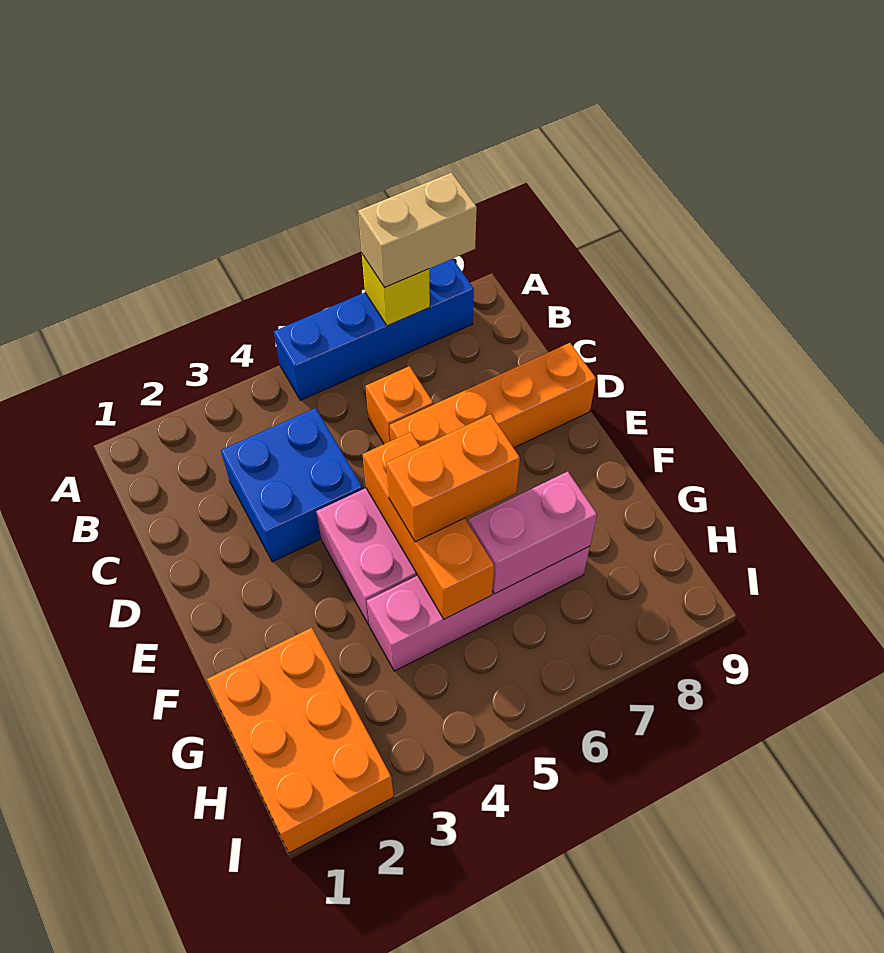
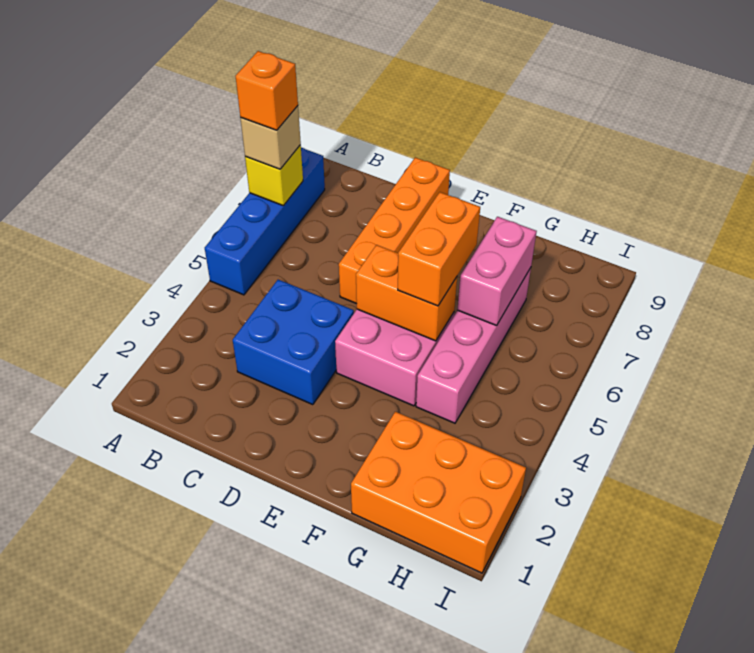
tan brick A7:A8 level 3 -> tan brick A7 level 3
orange brick C6 level 1 -> orange brick A7 level 4
orange brick E5:G5 level 2 -> orange brick E5:F5 level 2

